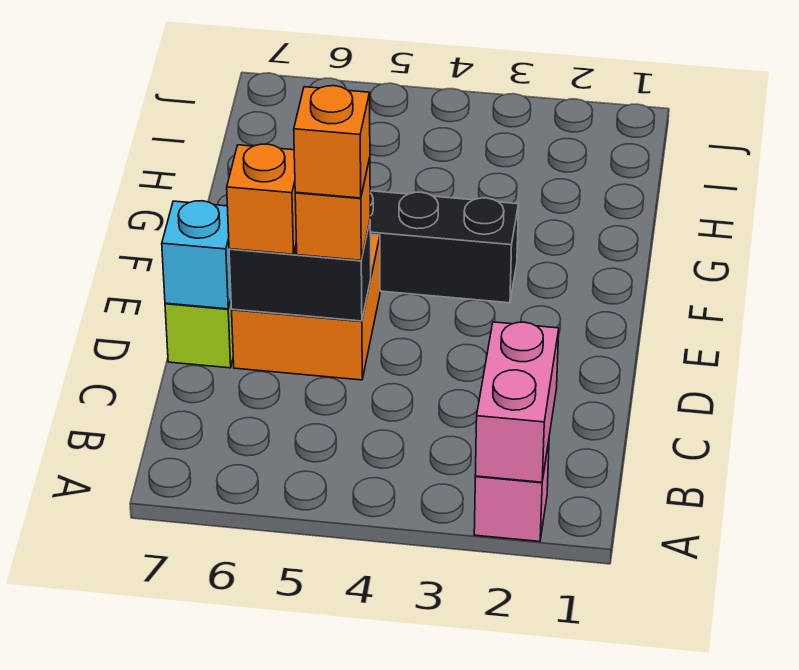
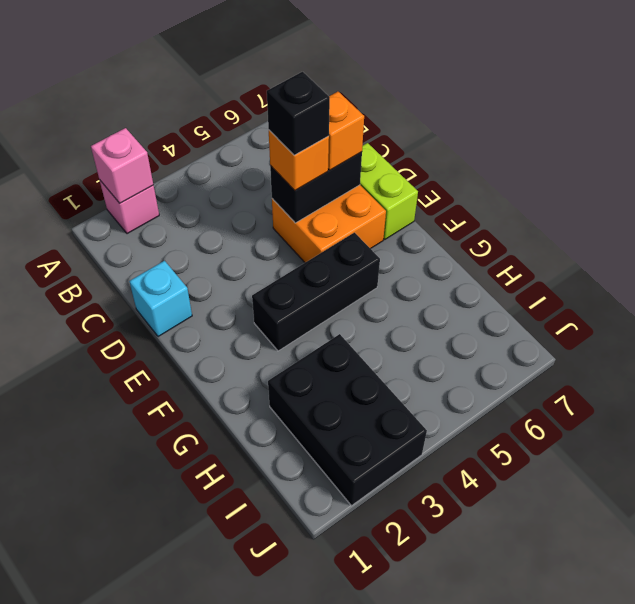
pink brick A2:B2 level 2 -> pink brick A2 level 2
orange brick D5 level 4 -> black brick D5 level 4
cyan brick D7 level 2 -> cyan brick D1 level 1
none -> black brick H2:J3 level 1

